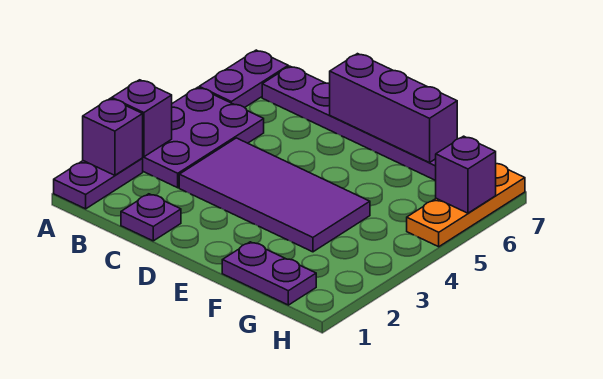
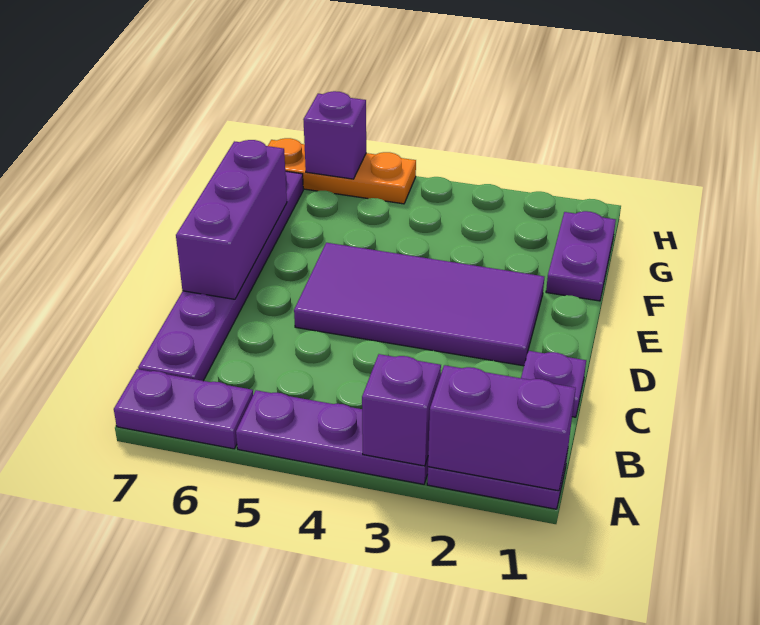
purple brick A2 level 2 -> purple brick A1:A2 level 2
purple plate A3:B5 level 1 -> purple plate A3:A5 level 1
purple tile C3:F4 level 1 -> purple tile D2:E5 level 1

